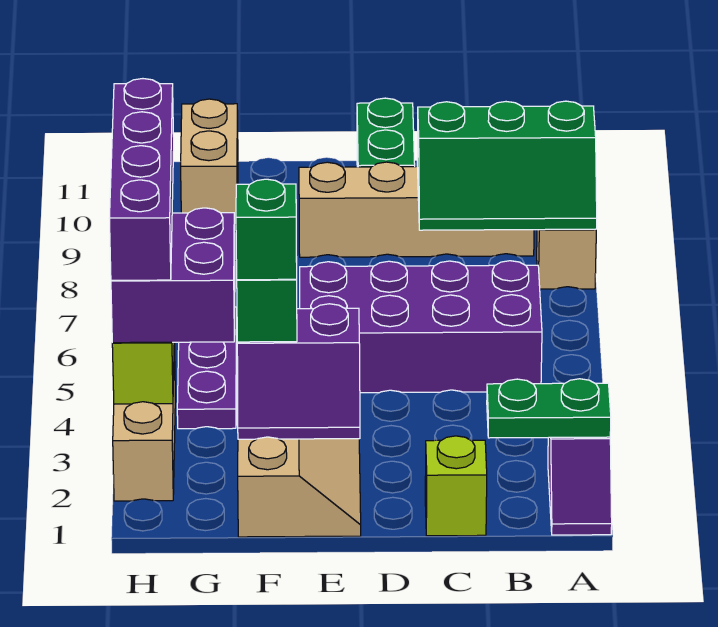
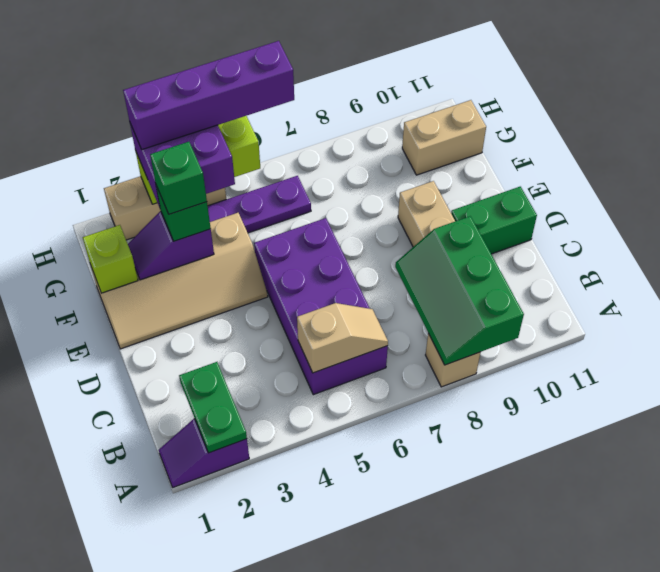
none -> tan slope B5:B6 level 2 top 5
lime brick C1 level 1 -> lime brick F1 level 2
purple slope E2:F3 level 2 top 3 -> purple slope F2:F3 level 2 top 3

